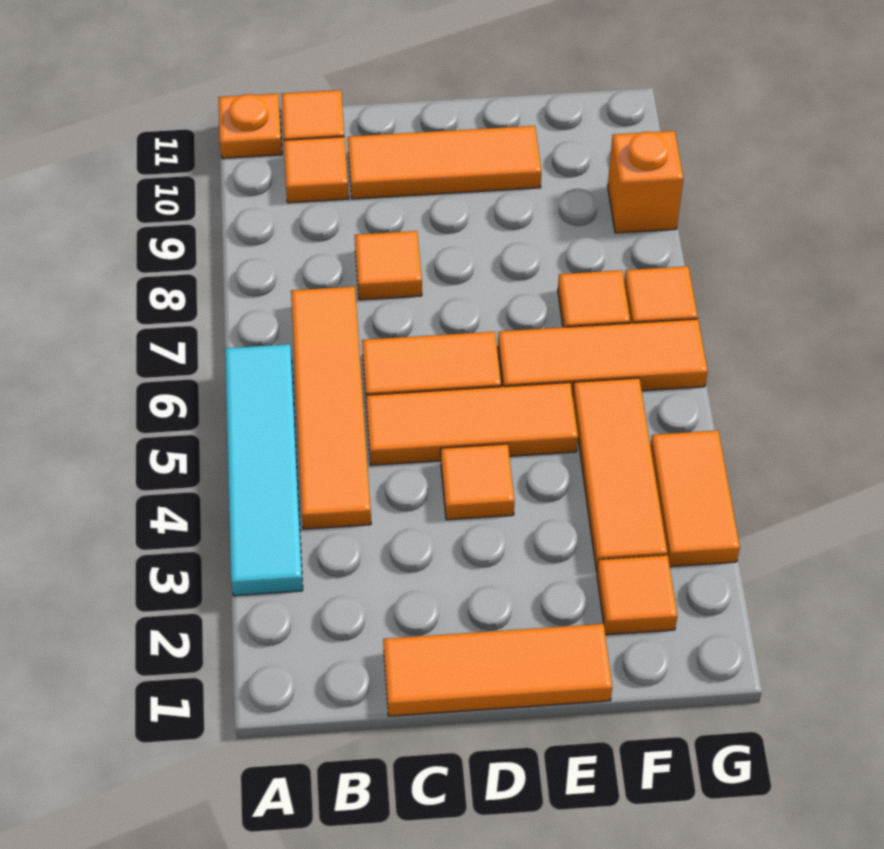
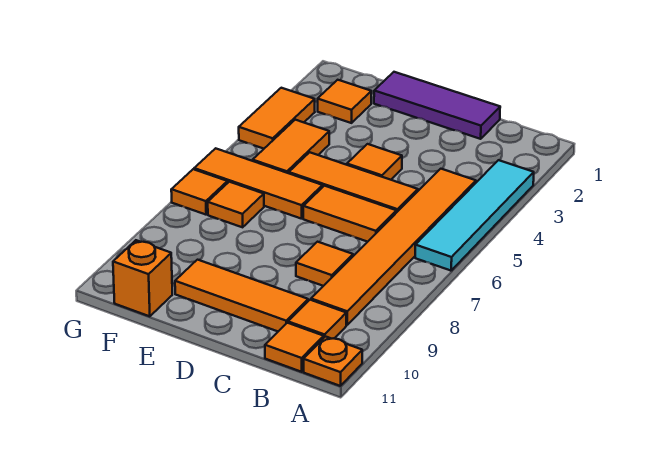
orange tile B4:B7 level 1 -> orange tile B4:B9 level 1
orange tile C1:E1 level 1 -> purple tile C1:E1 level 1
orange tile F3:F5 level 1 -> orange tile F4:F5 level 1
orange brick G9 level 1 -> orange brick F11 level 1

